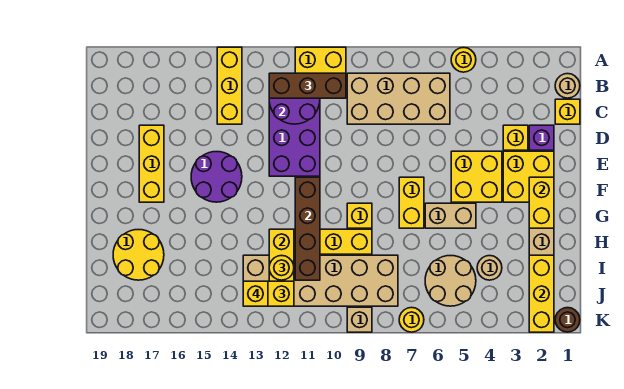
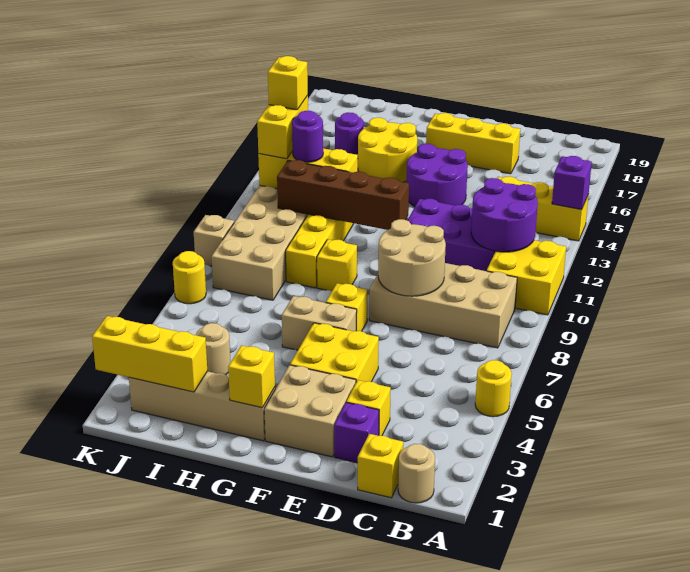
none -> purple brick A14 level 2
tan brick B6:C9 level 1 -> tan brick B8:E9 level 1
brown brick B10:B12 level 3 -> none
yellow brick E2:F3 level 1 -> tan brick E2:F3 level 1
yellow brick F2:G2 level 2 -> yellow brick G2 level 2
yellow brick F7:G7 level 1 -> yellow brick F7 level 1
tan brick G5:G6 level 1 -> tan brick F6:G6 level 1
yellow round brick H17:I18 level 1 -> yellow round brick G15:H16 level 1
tan round brick I5:J6 level 1 -> tan round brick D8:E9 level 2
yellow round brick I12 level 3 -> purple round brick I12 level 3
none -> purple round brick I16 level 1
brown round brick K1 level 1 -> none

